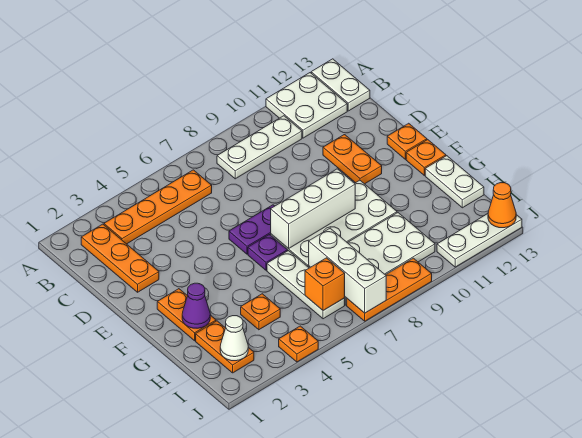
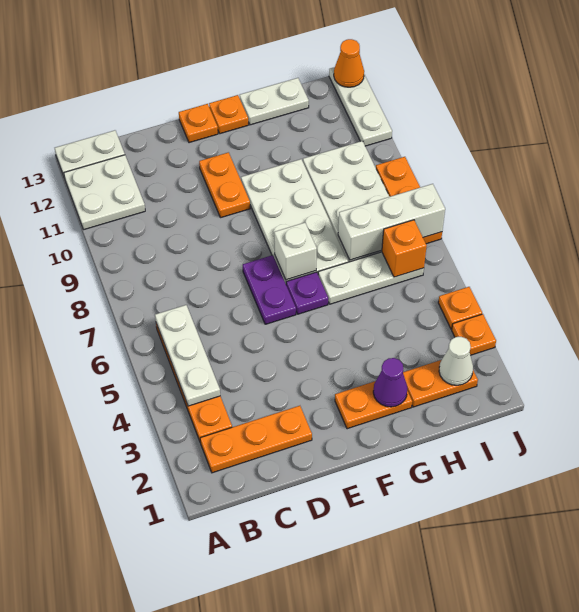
white plate B8:B10 level 1 -> white plate B4:B6 level 2
orange plate D11:E11 level 1 -> orange plate E10:E11 level 1
white brick F7:F9 level 2 -> white brick F7 level 2
orange plate H4 level 1 -> orange plate J3 level 1

